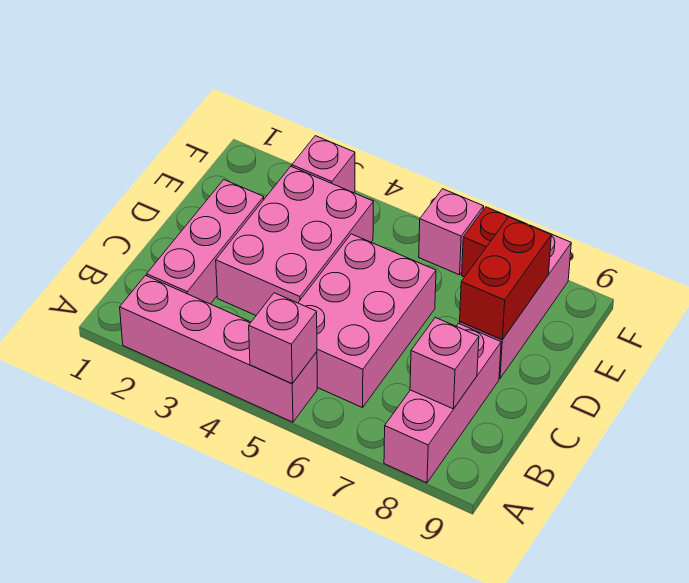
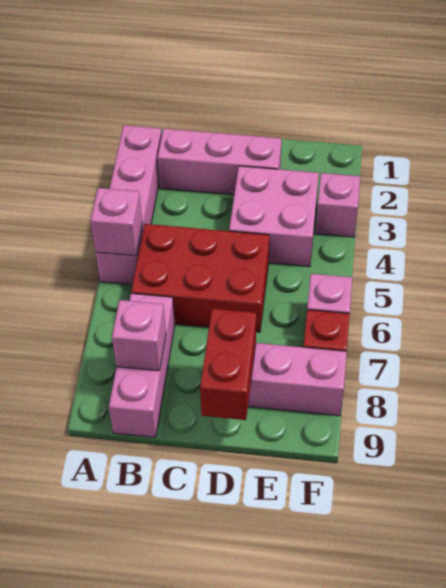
pink brick A8:C8 level 1 -> pink brick B7:B9 level 1
pink brick B5:D6 level 1 -> red brick B5:D6 level 1
pink brick C3:E4 level 1 -> pink brick D3:E4 level 1
red brick D8:E8 level 2 -> red brick D8:D9 level 2

